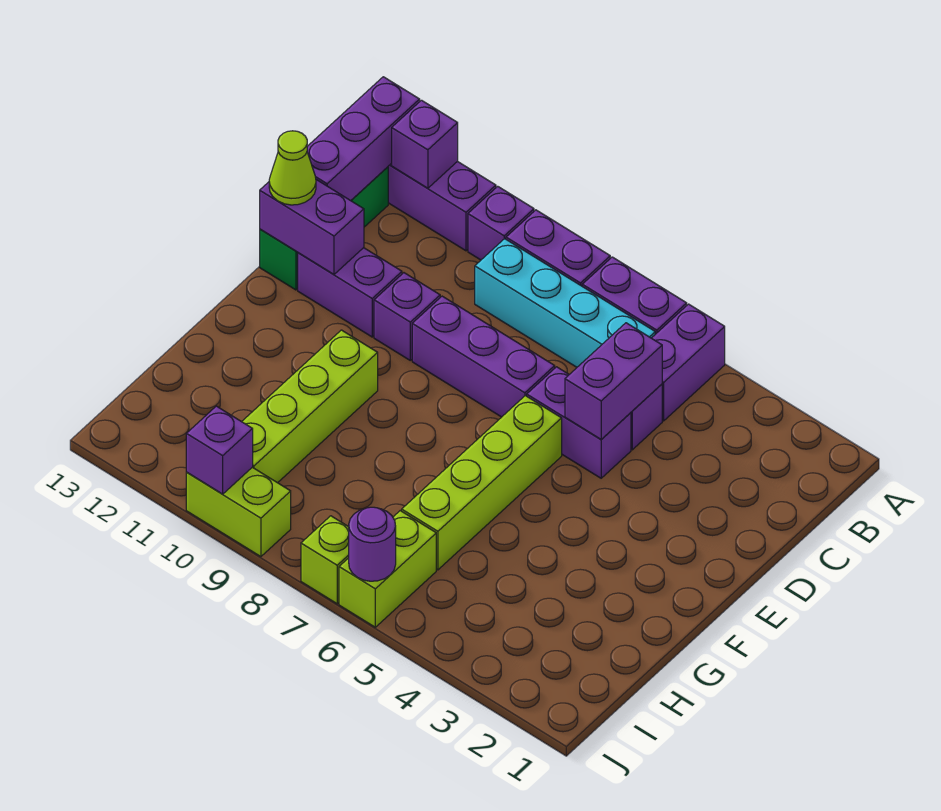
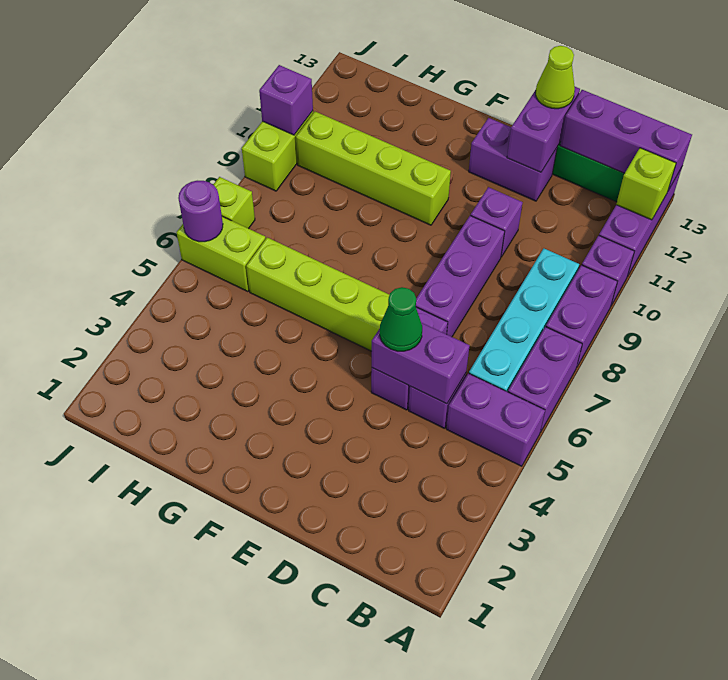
purple brick A12 level 2 -> lime brick A12 level 2
none -> green cone D5 level 3
purple brick D11:D12 level 1 -> purple brick D12:E12 level 1

